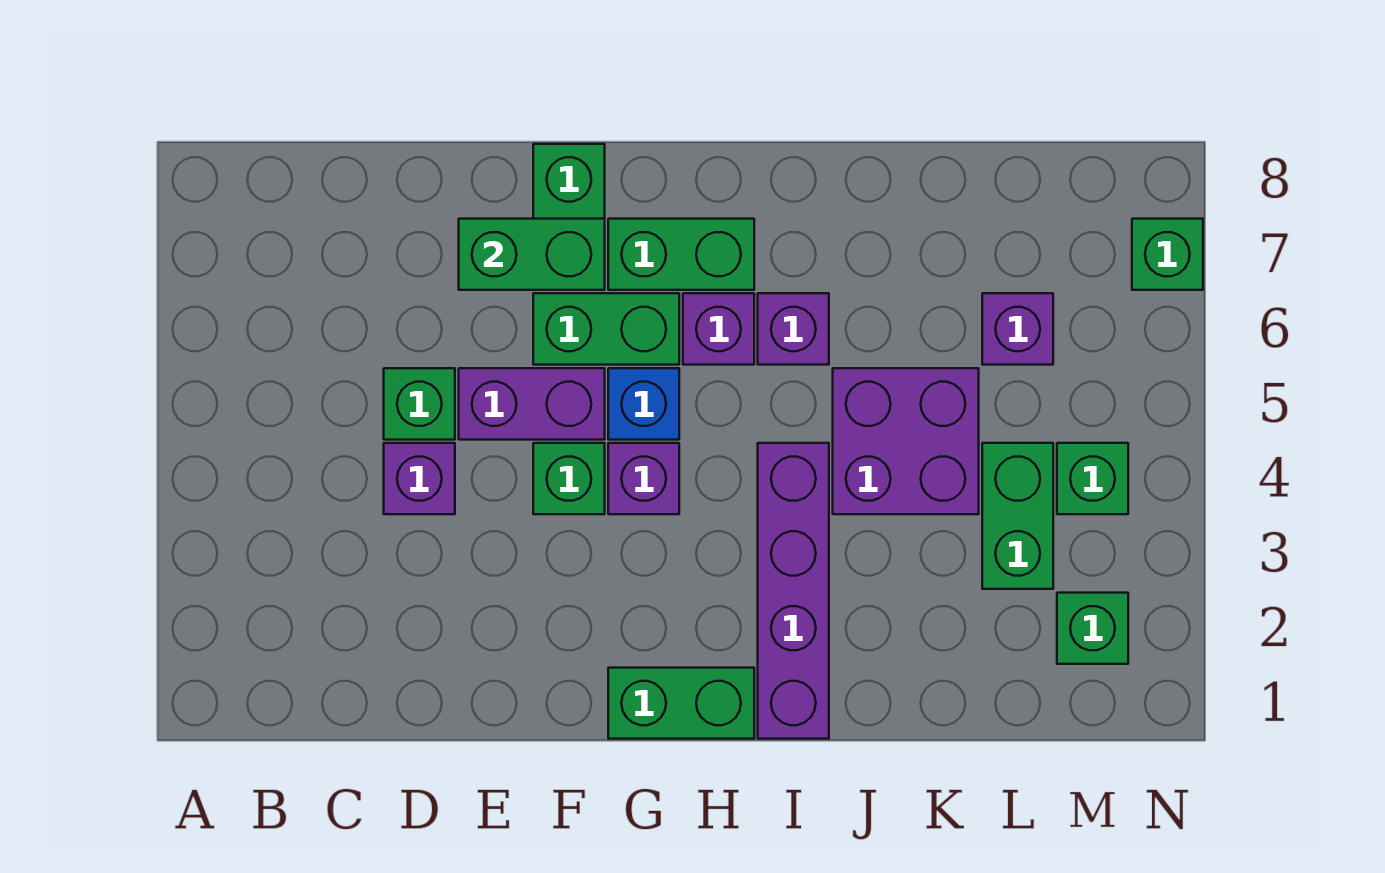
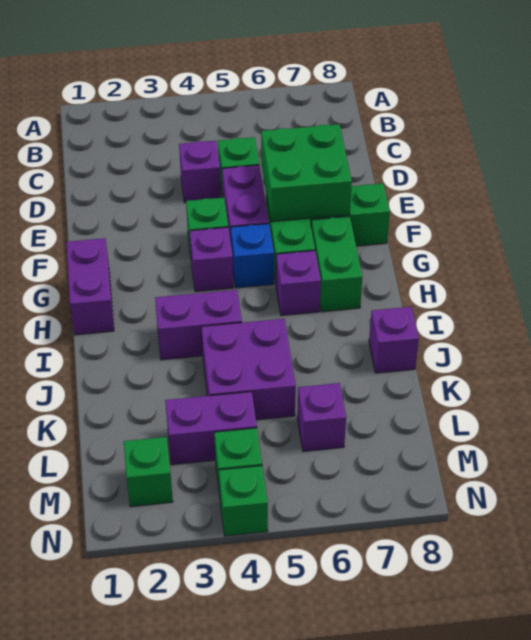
green brick E7:F7 level 2 -> green brick E6:F7 level 2
green brick G1:H1 level 1 -> purple brick G1:H1 level 1
purple brick I1:I4 level 1 -> purple brick I3:I4 level 1
purple brick I6 level 1 -> purple brick J8 level 1
green brick L3:L4 level 1 -> purple brick L3:L4 level 1
green brick N7 level 1 -> green brick N4 level 1

